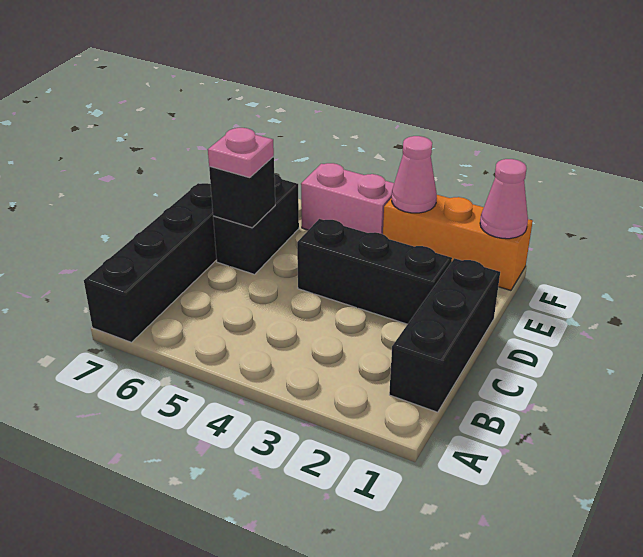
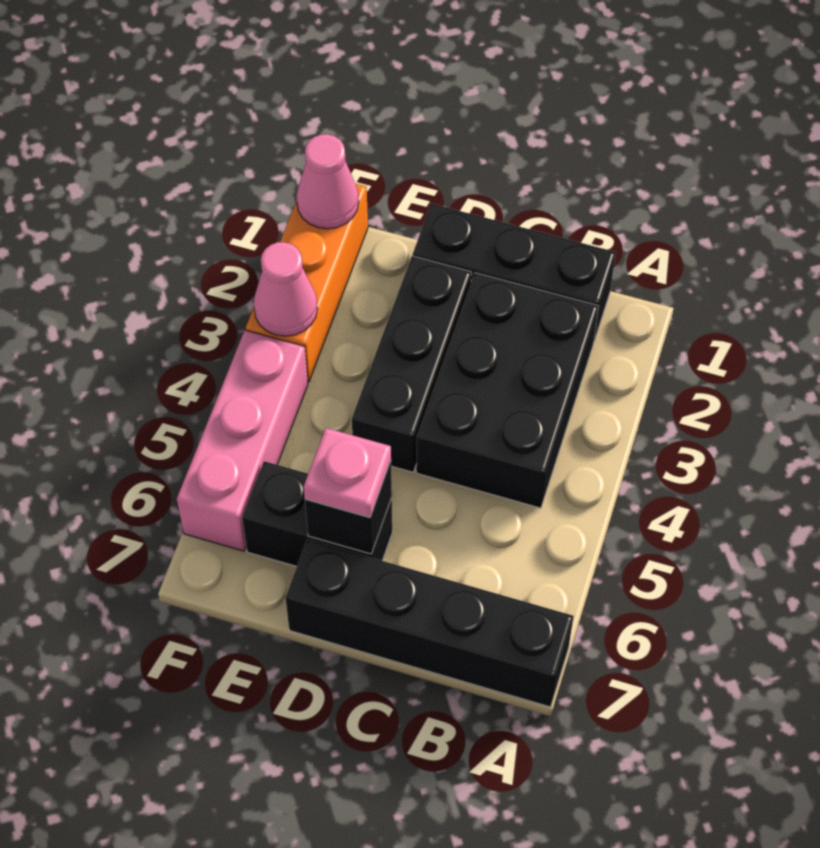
none -> black brick B2:C4 level 1
pink brick F4:F5 level 1 -> pink brick F4:F6 level 1

